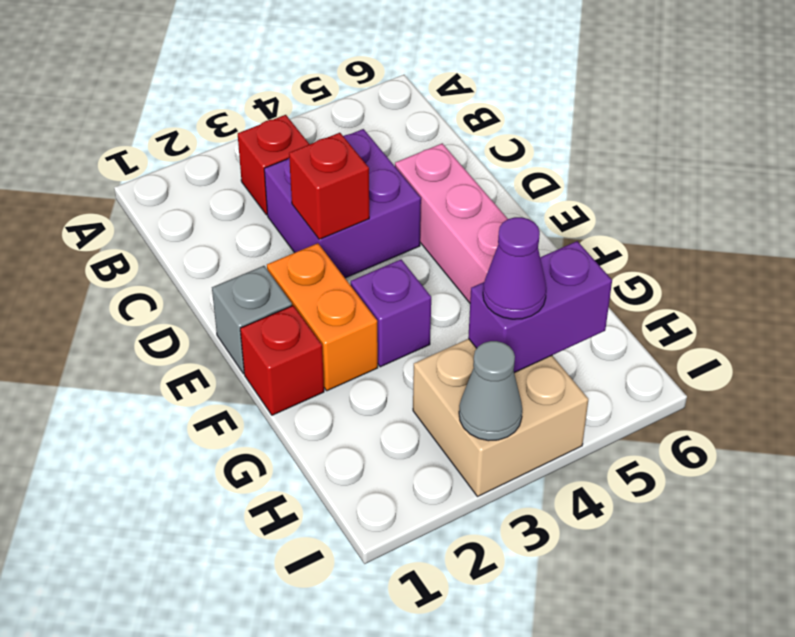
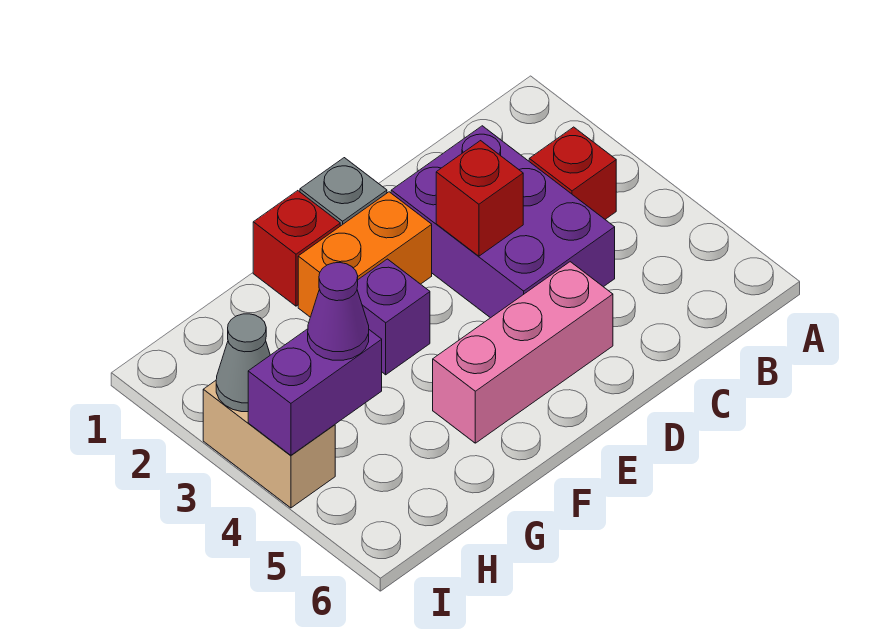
purple brick C3:D4 level 1 -> purple brick C2:D4 level 1
tan brick H3:I4 level 1 -> tan brick I3:I4 level 1
purple brick H4:H5 level 2 -> purple brick H4:I4 level 2

